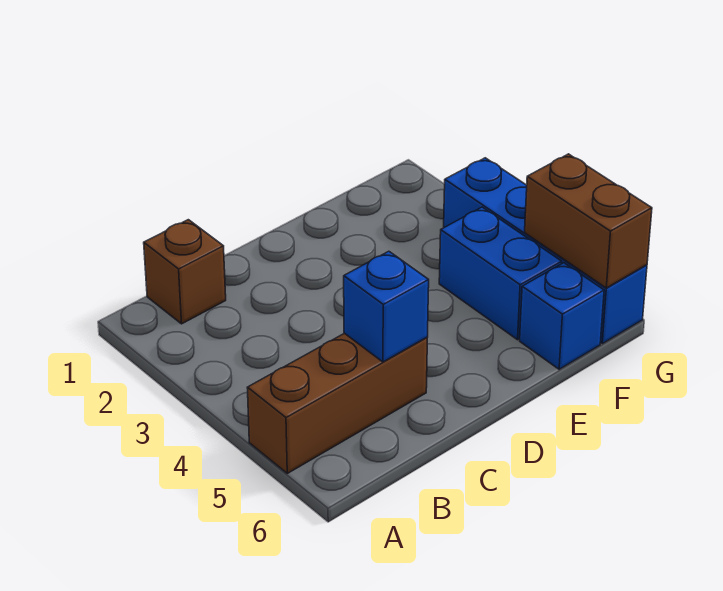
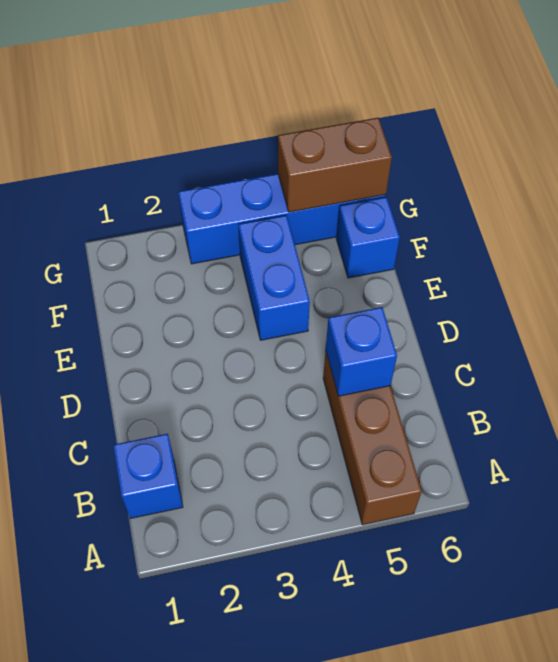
brown brick B1 level 1 -> blue brick B1 level 1
blue brick F4:F5 level 1 -> blue brick E4:F4 level 1

